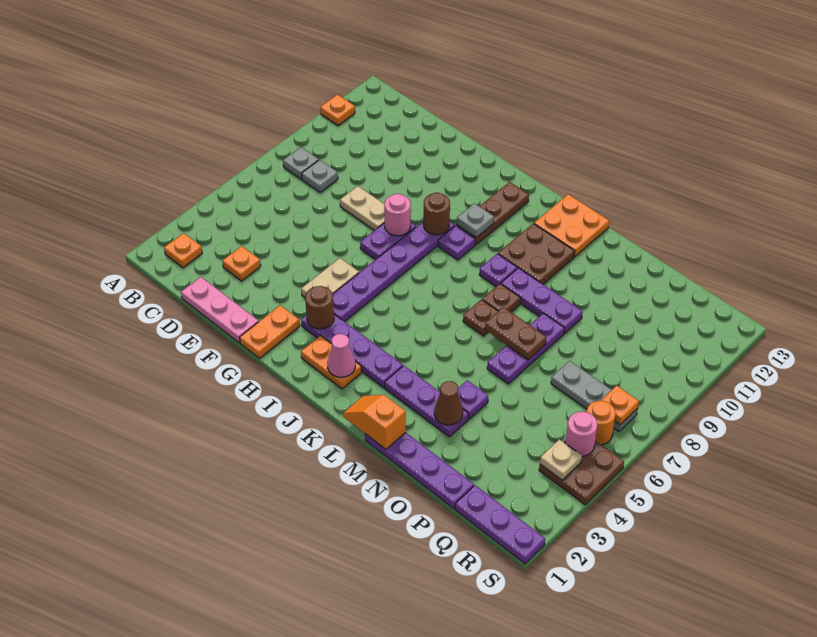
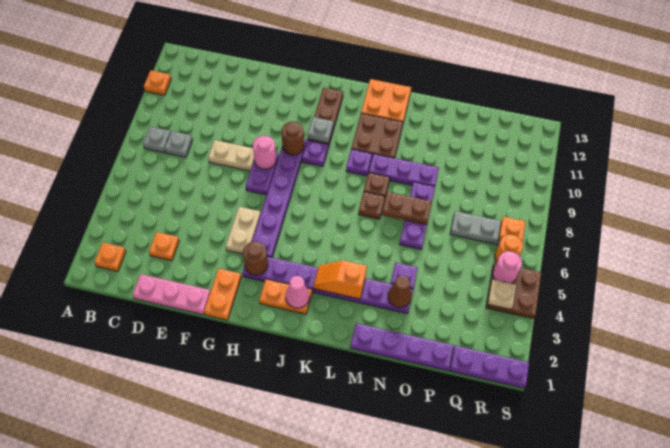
orange slope L1:M1 level 2 top M -> orange slope K3:L3 level 2 top L

